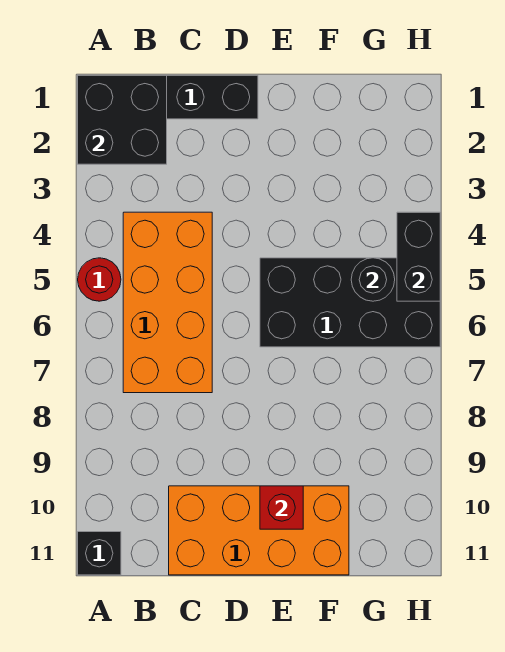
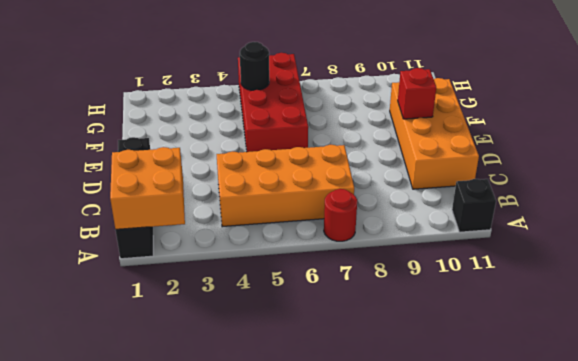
black brick A1:B2 level 2 -> orange brick A1:B2 level 2
red round brick A5 level 1 -> red round brick A7 level 1
black brick E5:H6 level 1 -> red brick E5:H6 level 1
black brick H4:H5 level 2 -> none

